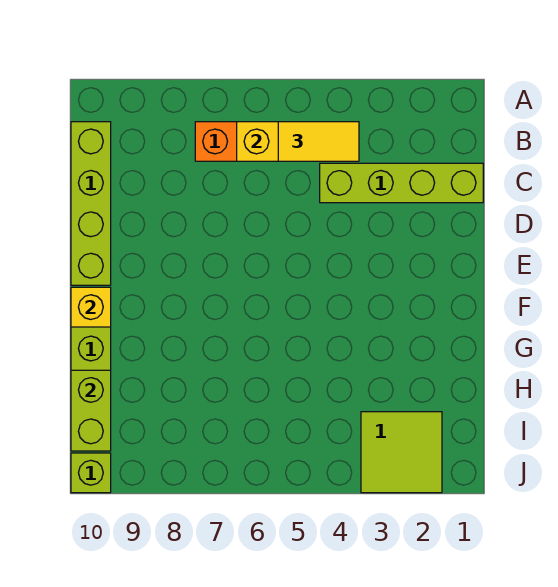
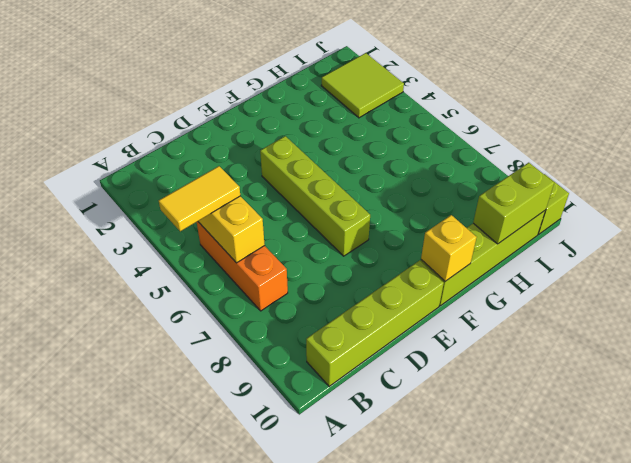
yellow tile B4:B5 level 3 -> yellow tile A5:B5 level 3
lime brick C1:C4 level 1 -> lime brick E4:E7 level 1

